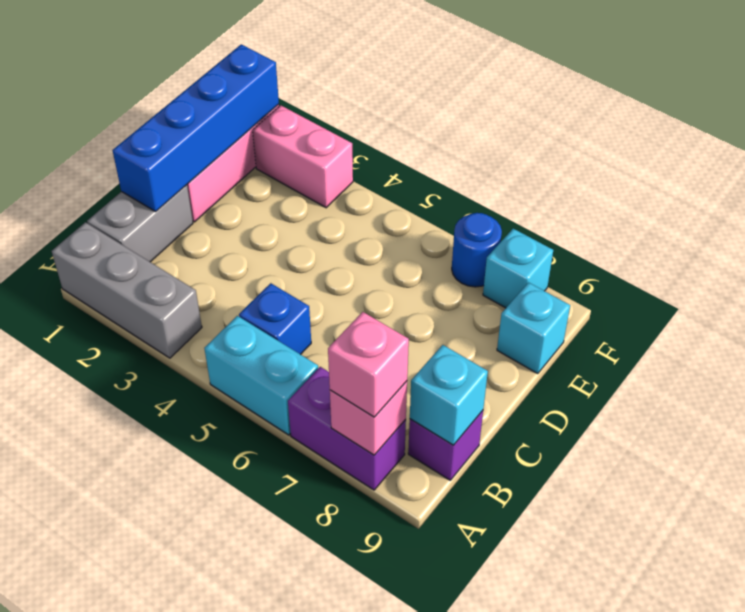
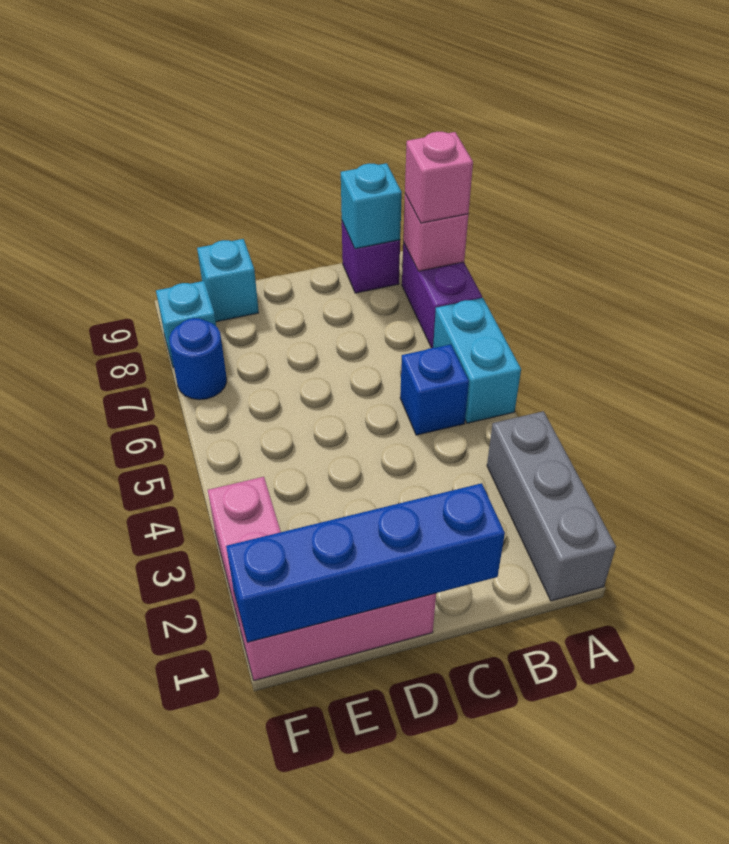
grey brick B1:C1 level 1 -> none

